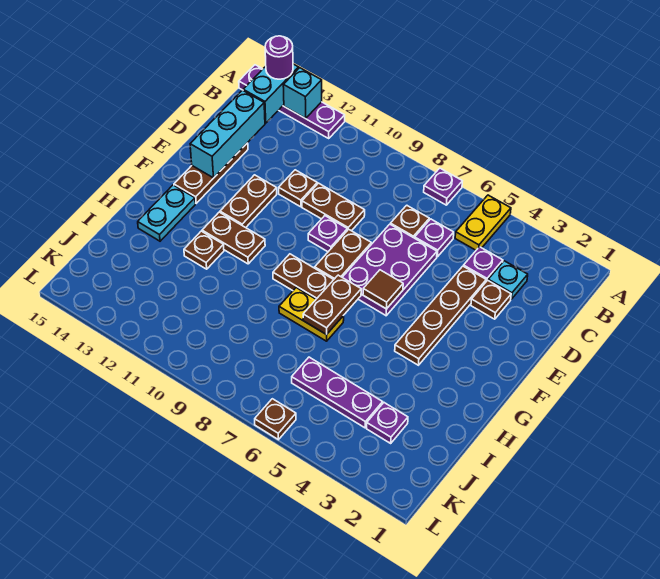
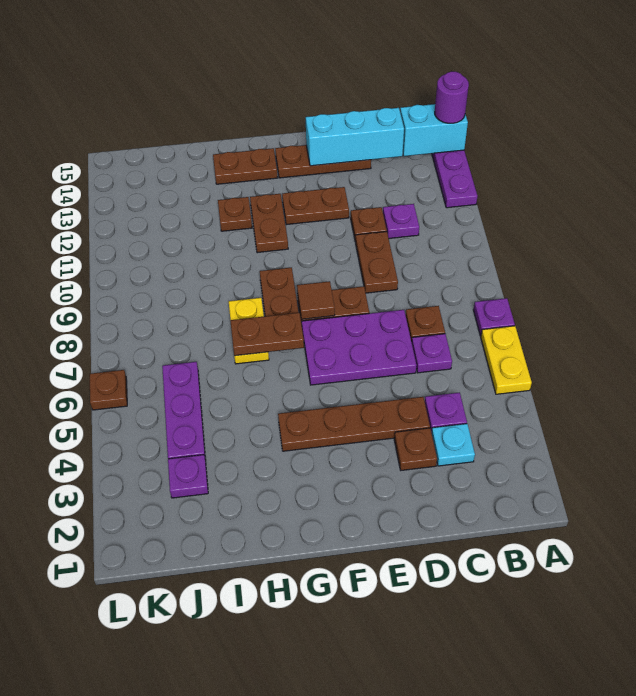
yellow plate A5:B5 level 1 -> yellow plate A5:A6 level 1
cyan brick A13 level 2 -> none
purple plate E9 level 1 -> purple plate C11 level 1
brown tile F6 level 2 -> brown tile F8 level 2
cyan plate G14:H14 level 1 -> brown plate G14:H14 level 1

